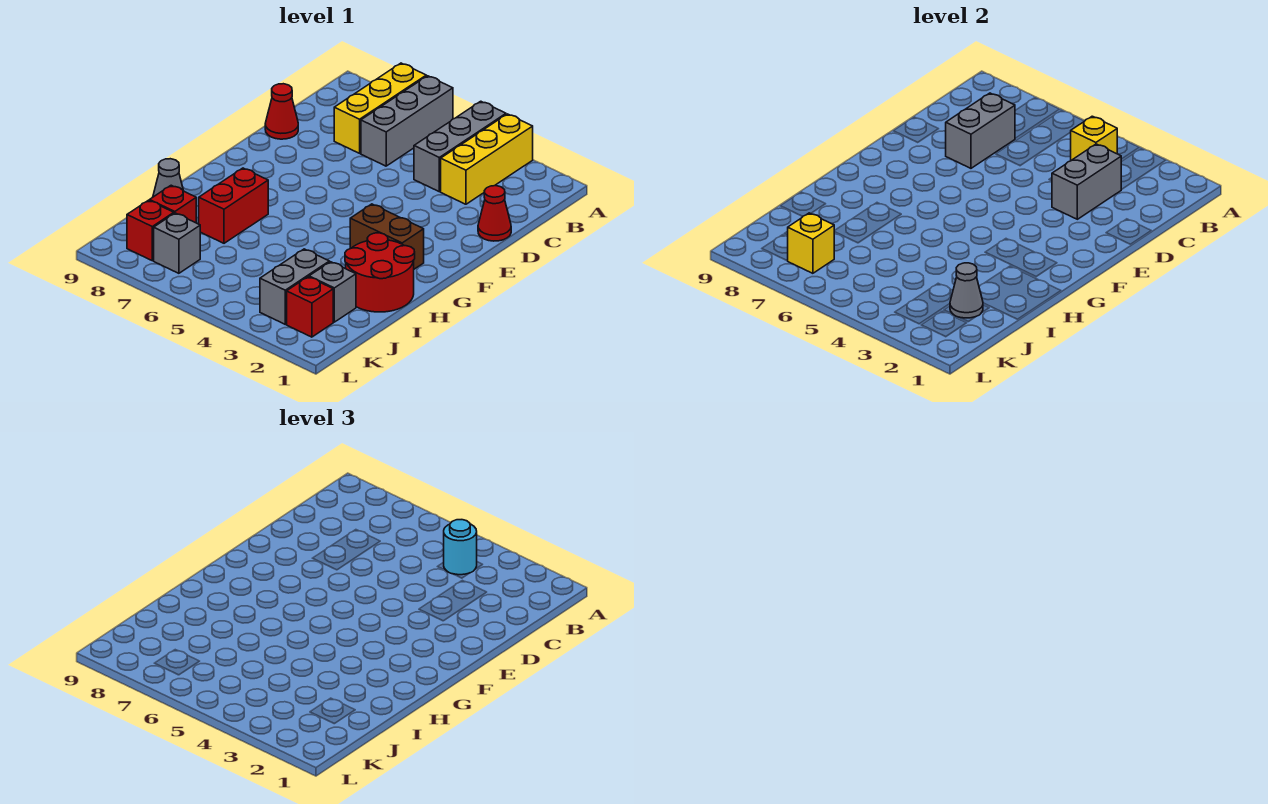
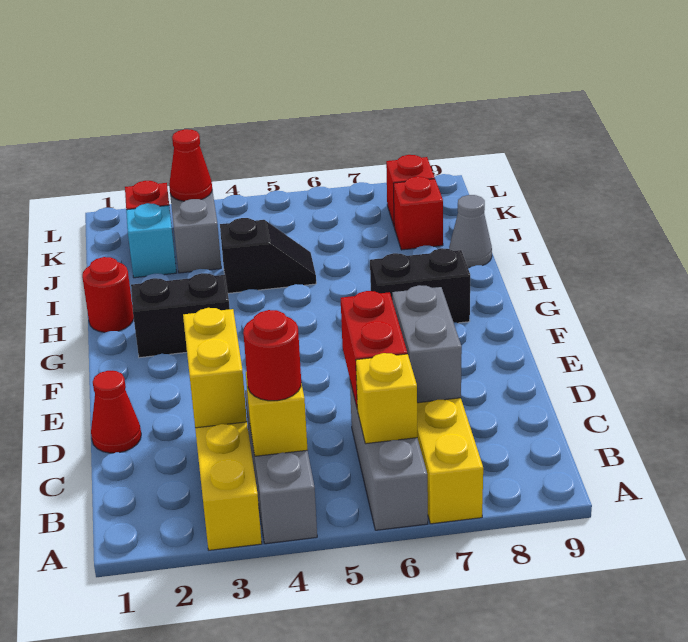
cyan round brick B4 level 3 -> red round brick B4 level 3
grey brick C3:D3 level 2 -> yellow brick C3:D3 level 2
red cone D9 level 1 -> red cone K3 level 2
brown brick G2:G3 level 1 -> black brick G2:G3 level 1
none -> black brick G7:G8 level 1
red round brick H1:I2 level 1 -> red round brick H1 level 1
red brick H7:I7 level 1 -> red brick C6:D6 level 2
none -> black slope I4:I5 level 1 top 4
grey brick J2 level 1 -> cyan brick J2 level 1
grey cone J2 level 2 -> none
grey brick K7 level 1 -> none
yellow brick K7 level 2 -> yellow brick B6 level 2

